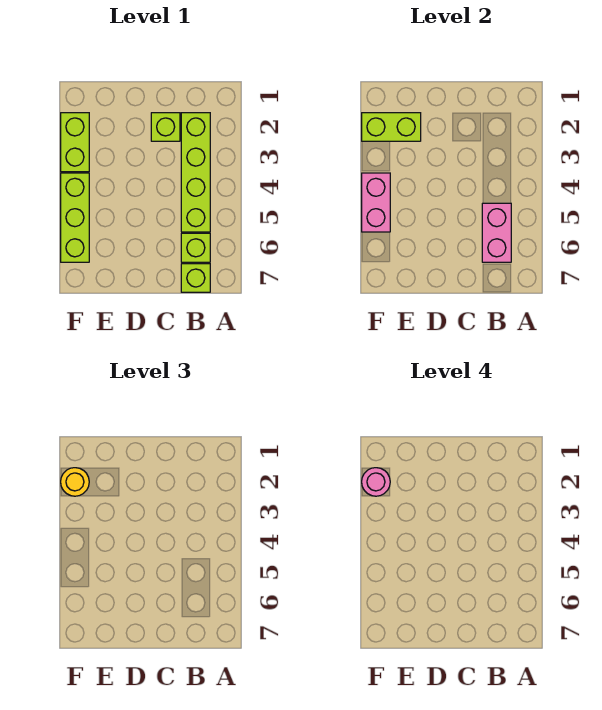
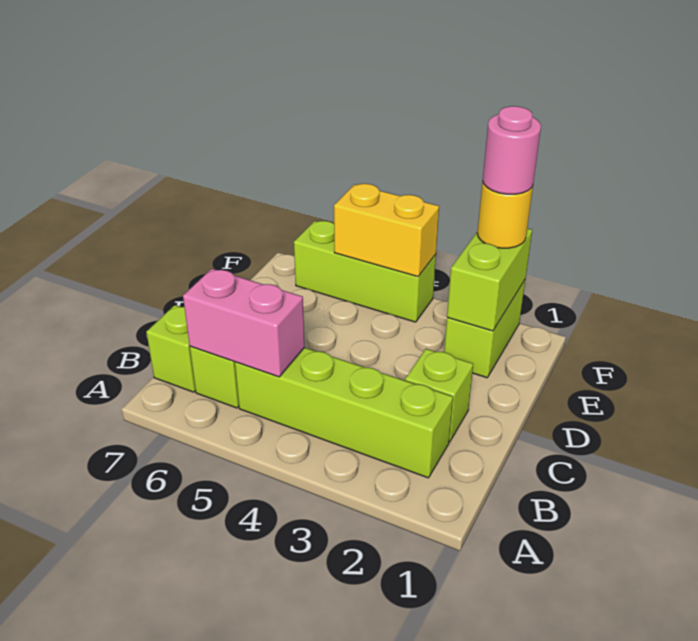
lime brick F2:F3 level 1 -> lime brick E2:F2 level 1
pink brick F4:F5 level 2 -> yellow brick F4:F5 level 2

